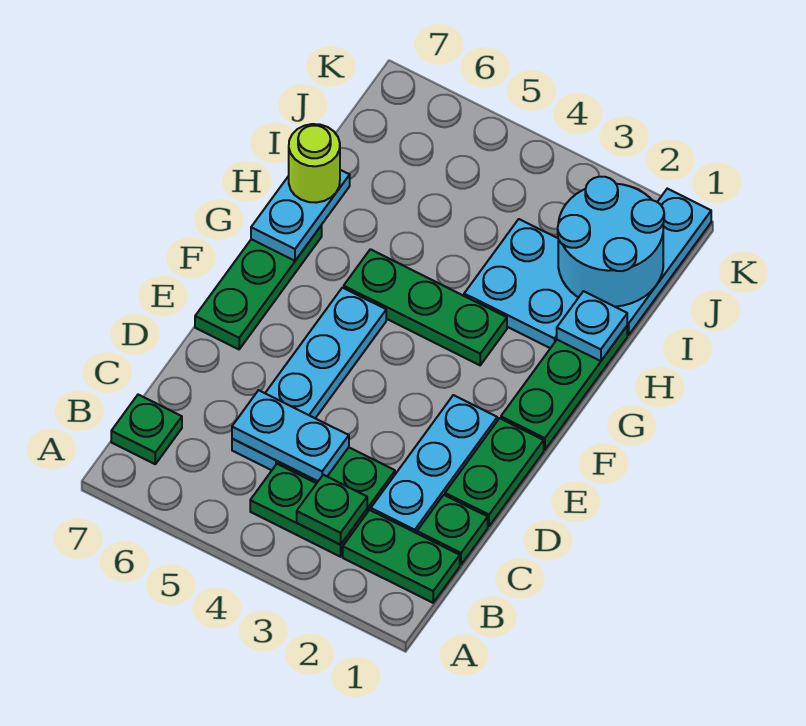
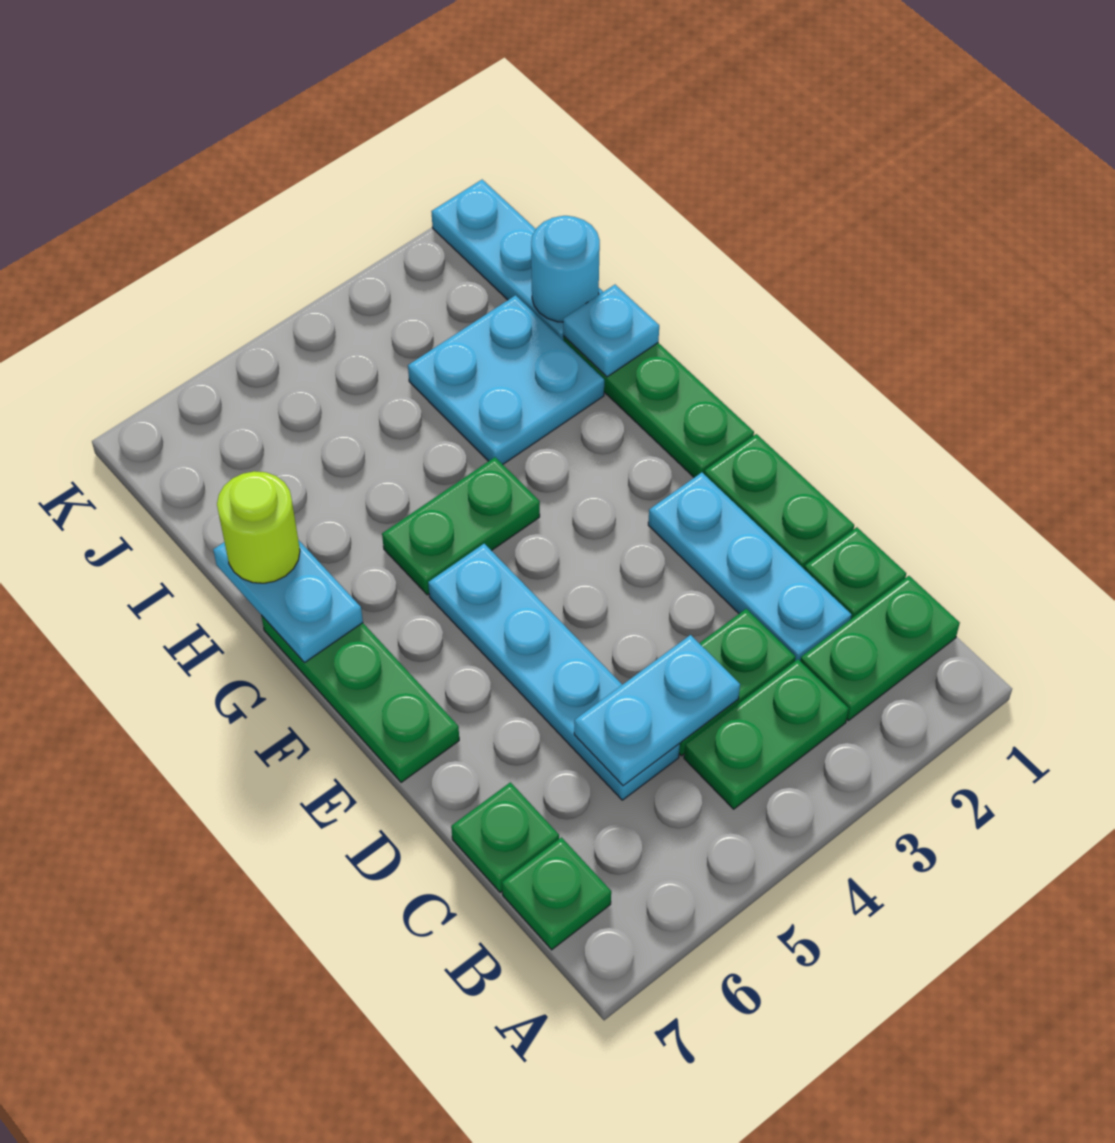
green plate B3 level 2 -> green plate C7 level 1
green plate G3:G5 level 1 -> green plate G4:G5 level 1
cyan round brick I1:J2 level 2 -> cyan round brick I1 level 2

